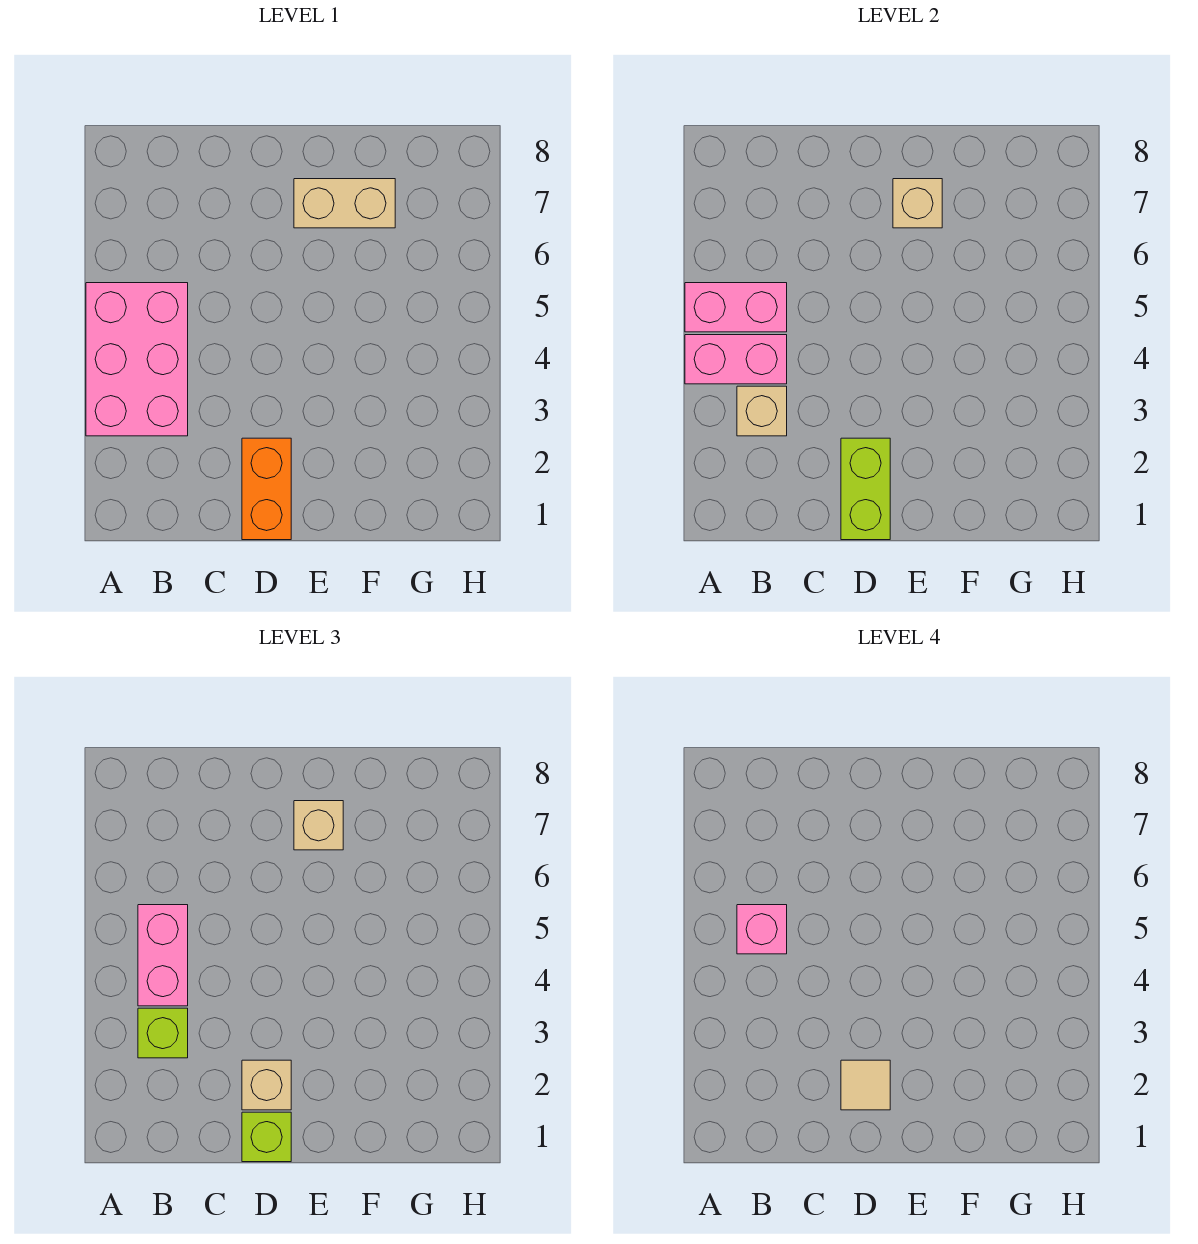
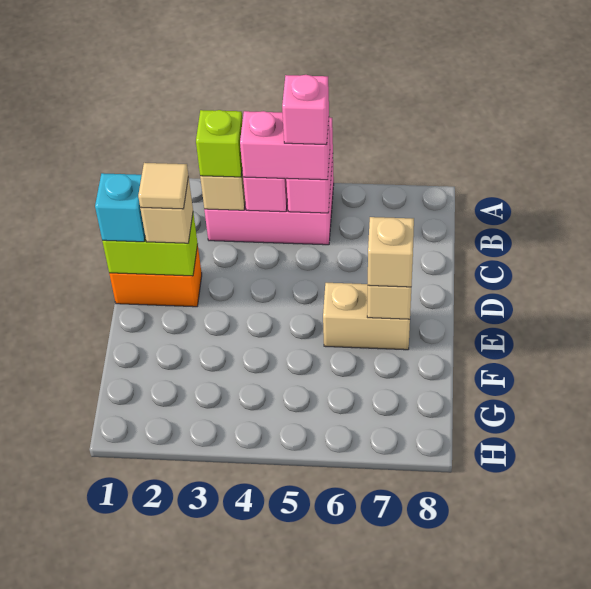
lime brick D1 level 3 -> cyan brick D1 level 3
tan brick E7:F7 level 1 -> tan brick E6:E7 level 1

